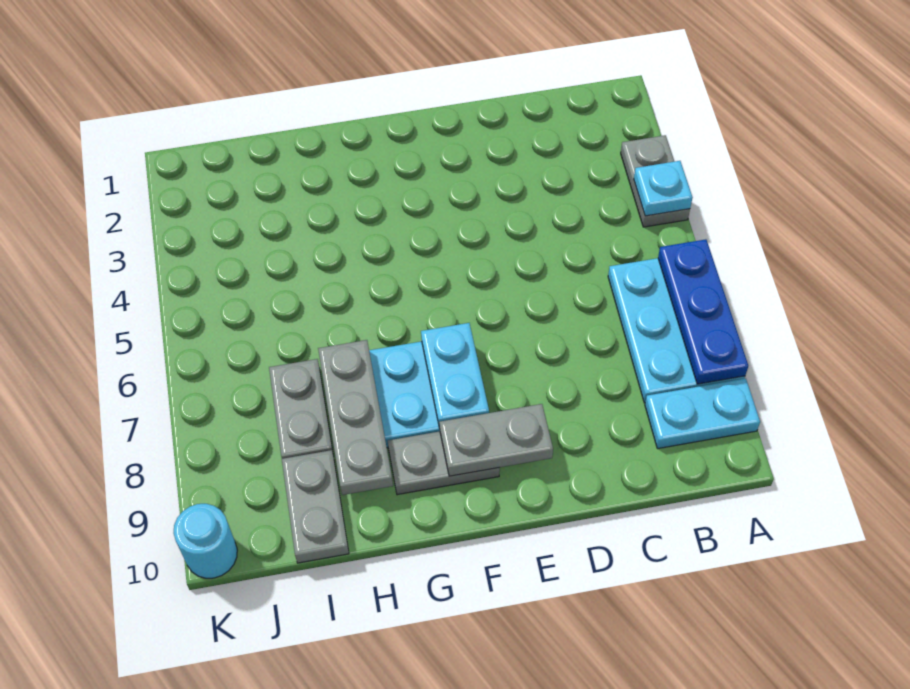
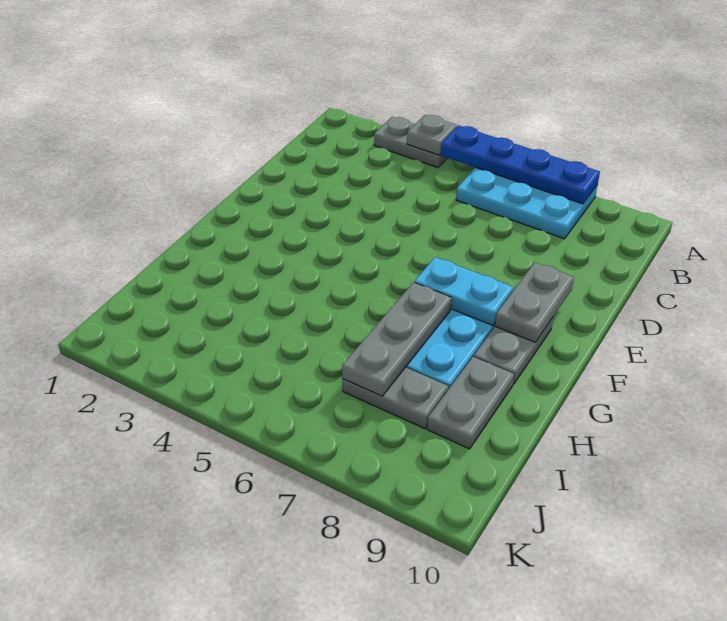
cyan plate A4 level 2 -> grey plate A4 level 2
blue plate A6:A8 level 2 -> blue plate A5:A8 level 2
cyan plate A9:B9 level 1 -> none
grey plate H7:H9 level 2 -> grey plate G7:I7 level 2
grey plate I9:I10 level 1 -> grey plate H9:I9 level 1
cyan round brick K10 level 1 -> none

